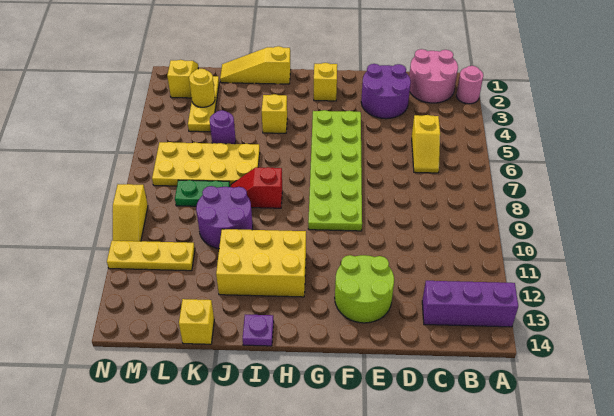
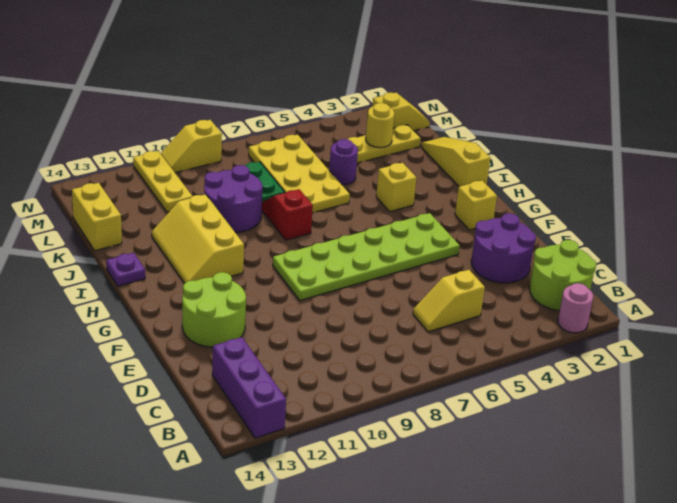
pink round brick B1:C2 level 1 -> lime round brick B1:C2 level 1
yellow brick H11:J12 level 1 -> yellow slope H11:J12 level 1 top 11
yellow brick K14 level 1 -> yellow brick K14:L14 level 1

